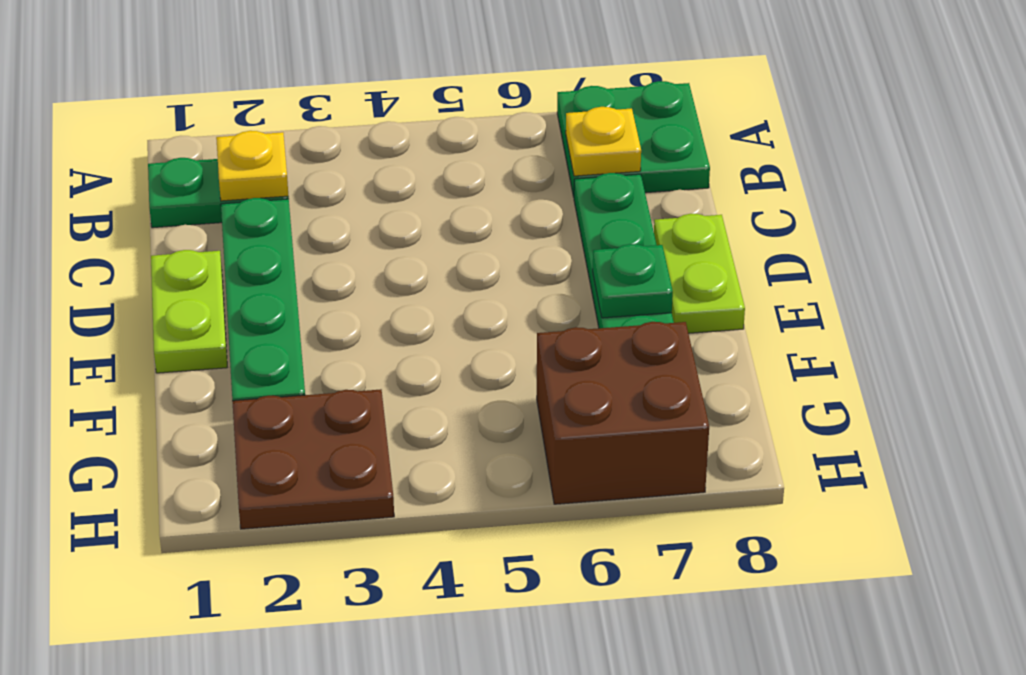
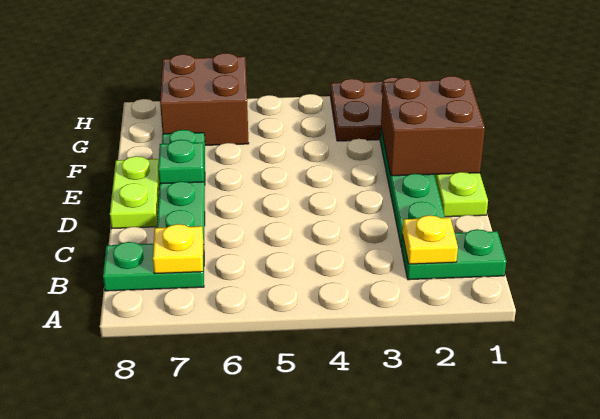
green plate A7:B8 level 1 -> green plate B7:B8 level 1
none -> brown brick E1:F2 level 2

